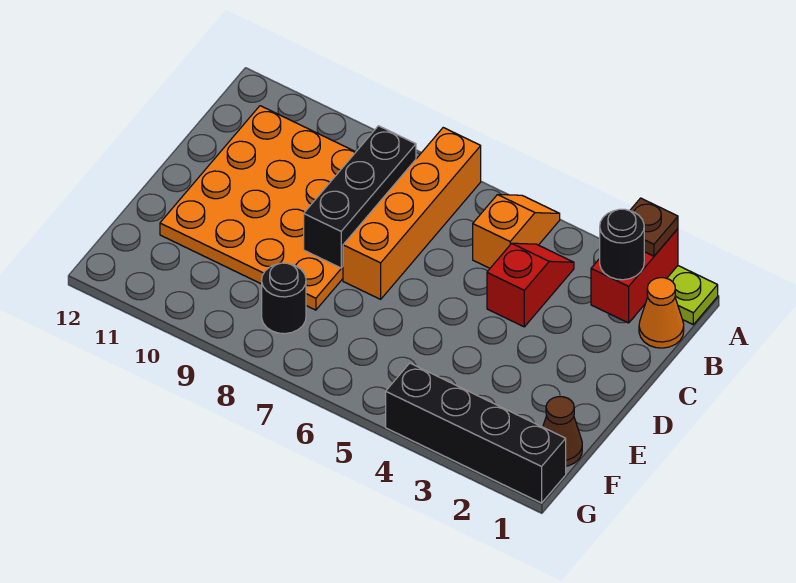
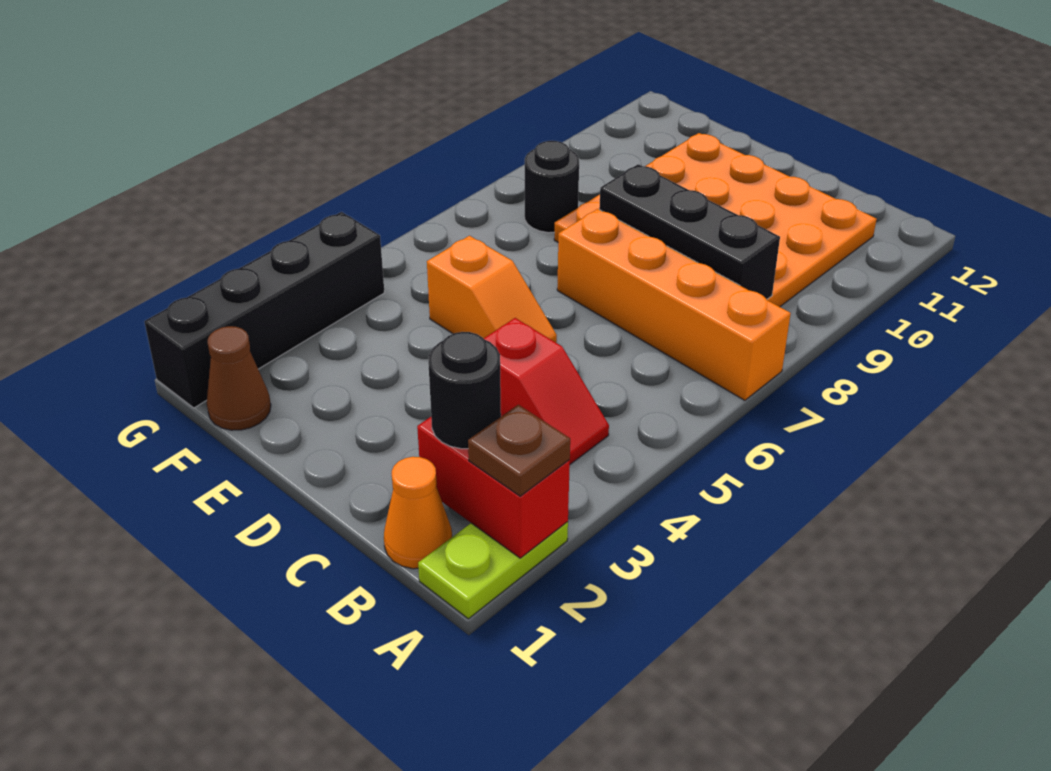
orange slope A5:B5 level 1 top B -> orange slope D5:E5 level 1 top E

